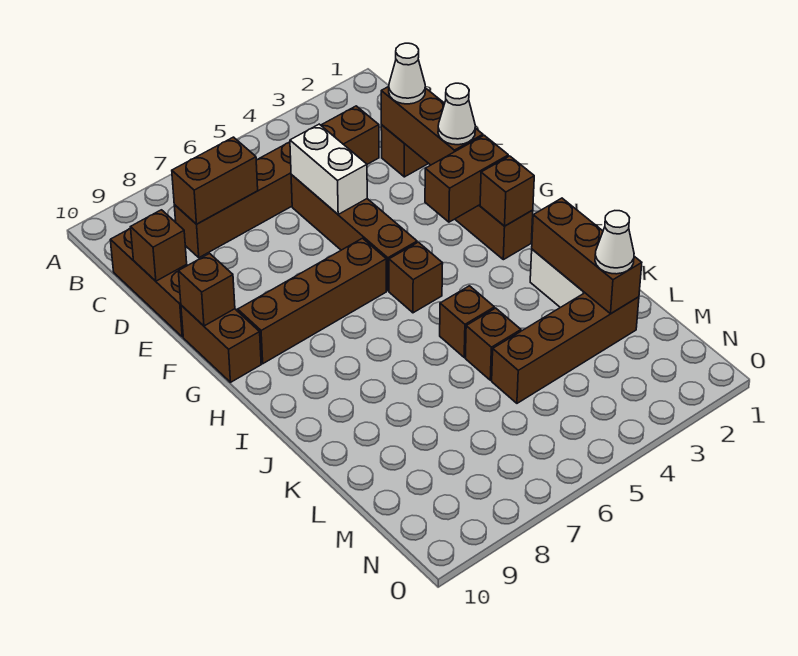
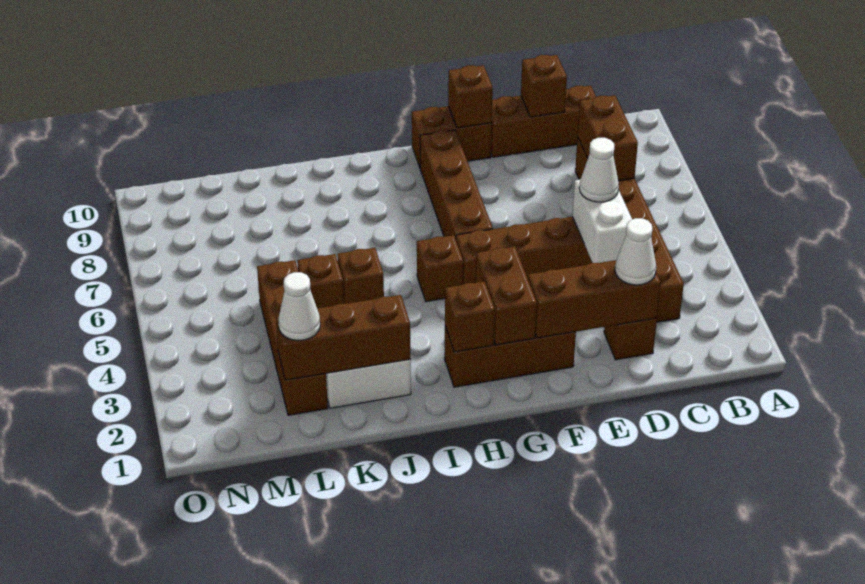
white brick D5:E5 level 2 -> white brick D4:D5 level 2
white cone F2 level 3 -> white cone D5 level 3

